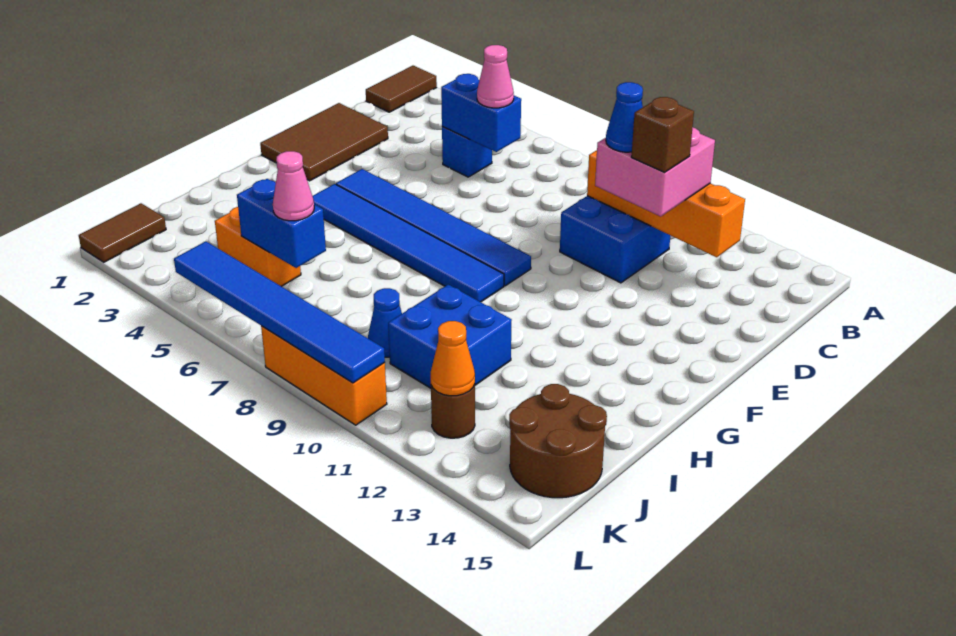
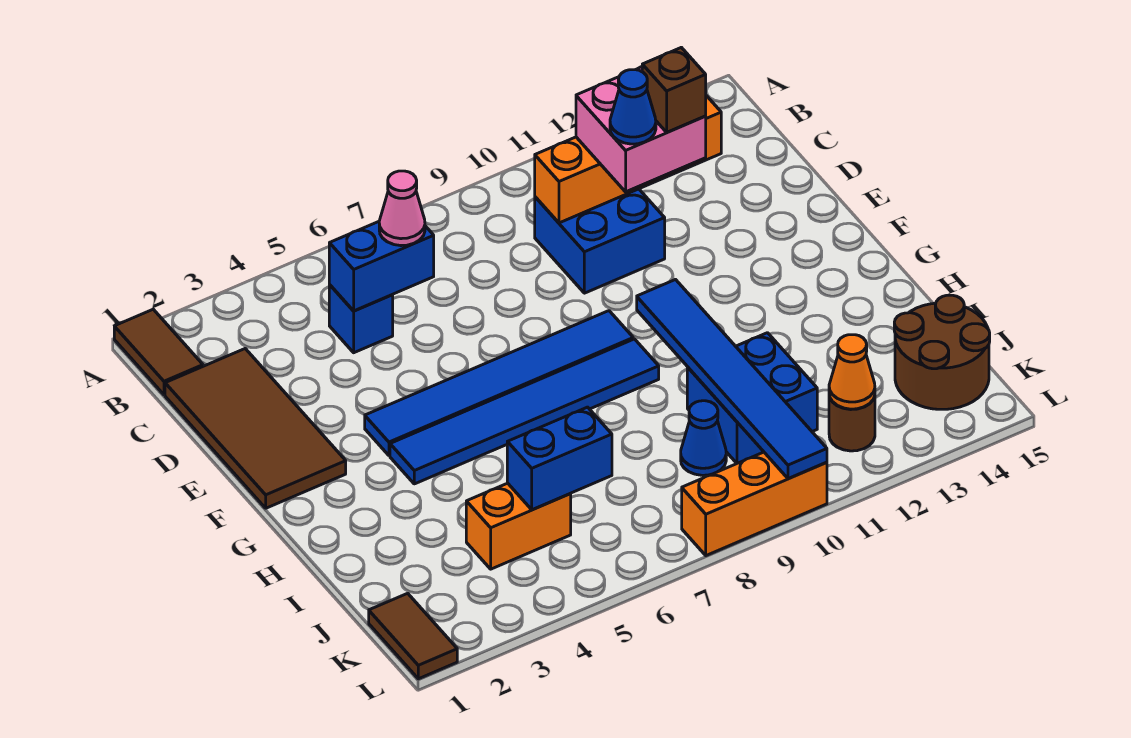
brown tile D1:F2 level 1 -> brown tile C1:F2 level 1
pink cone J6 level 3 -> none
blue tile L5:L10 level 2 -> blue tile G10:L10 level 2

